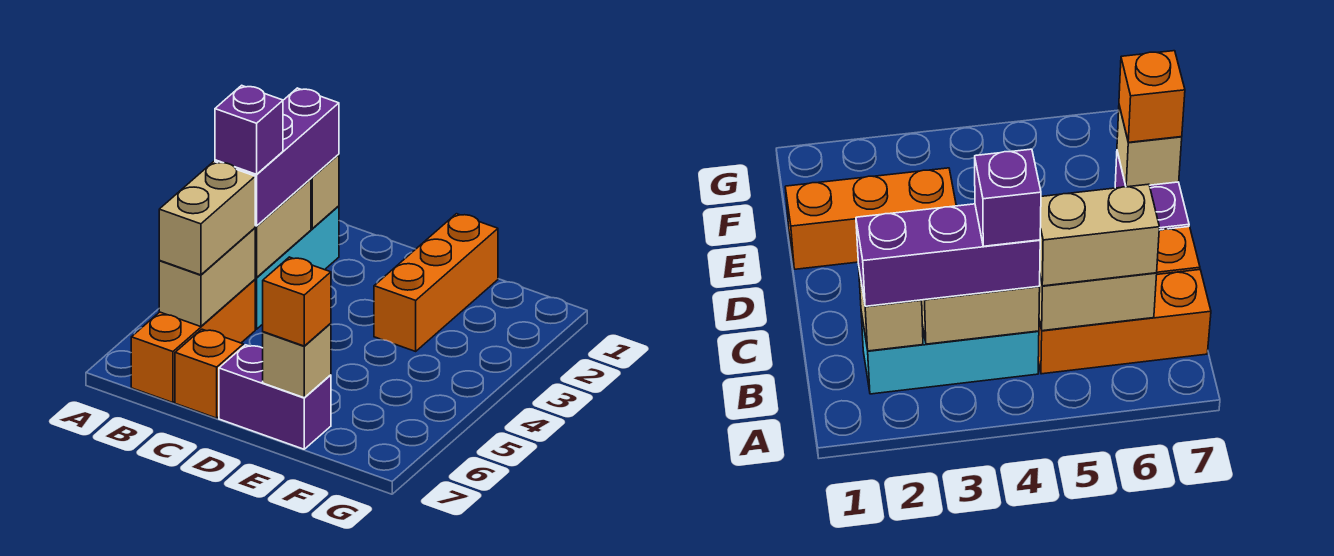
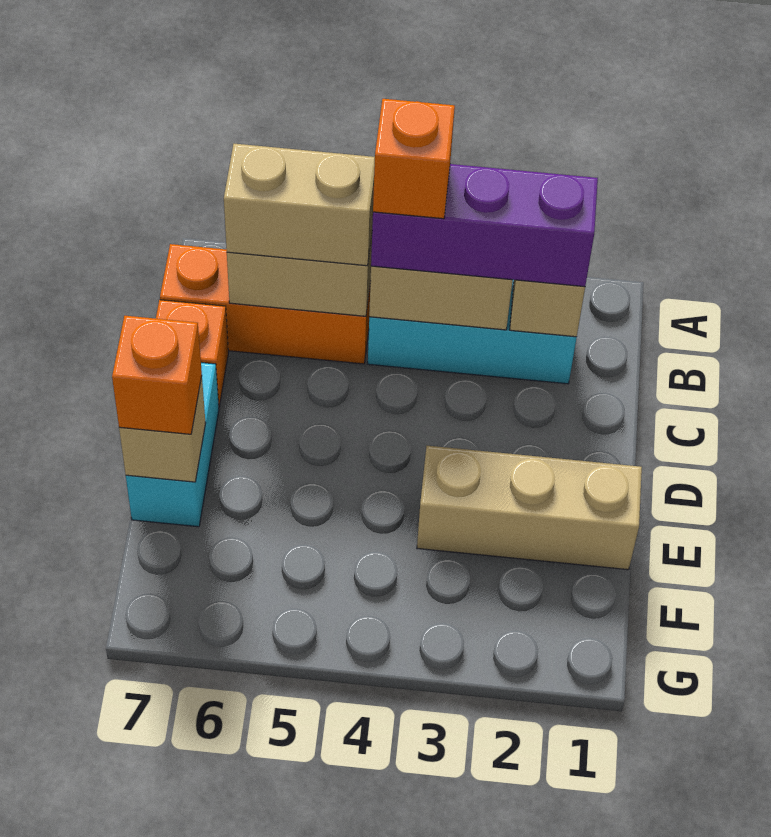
purple brick B4 level 4 -> orange brick B4 level 4
purple brick D7:E7 level 1 -> cyan brick D7:E7 level 1
orange brick E1:E3 level 1 -> tan brick E1:E3 level 1

